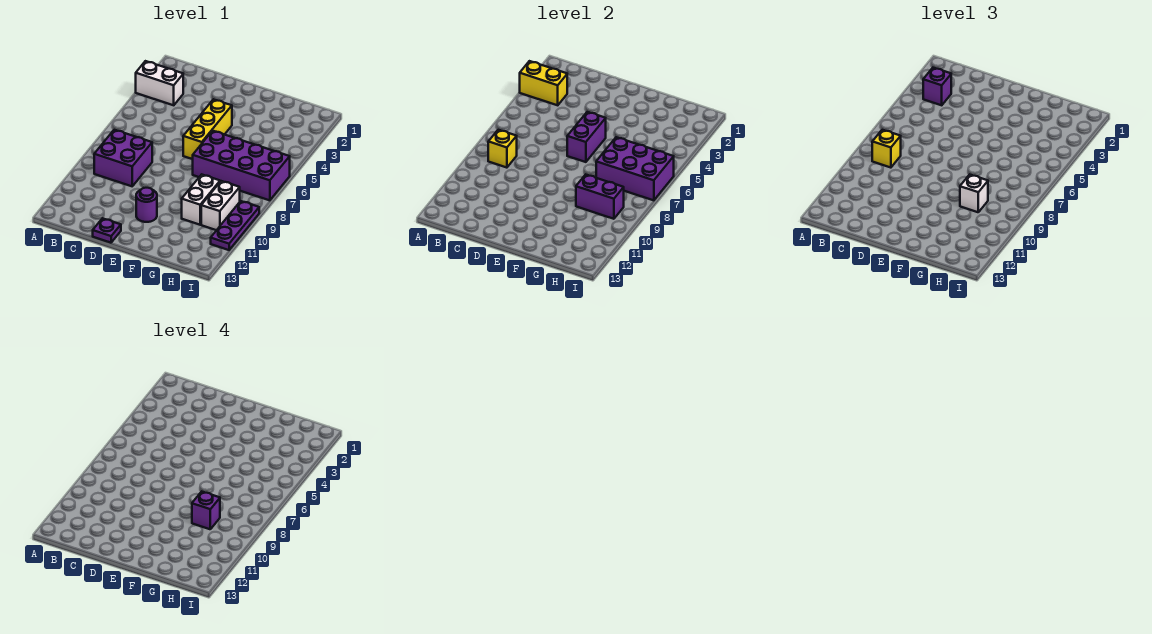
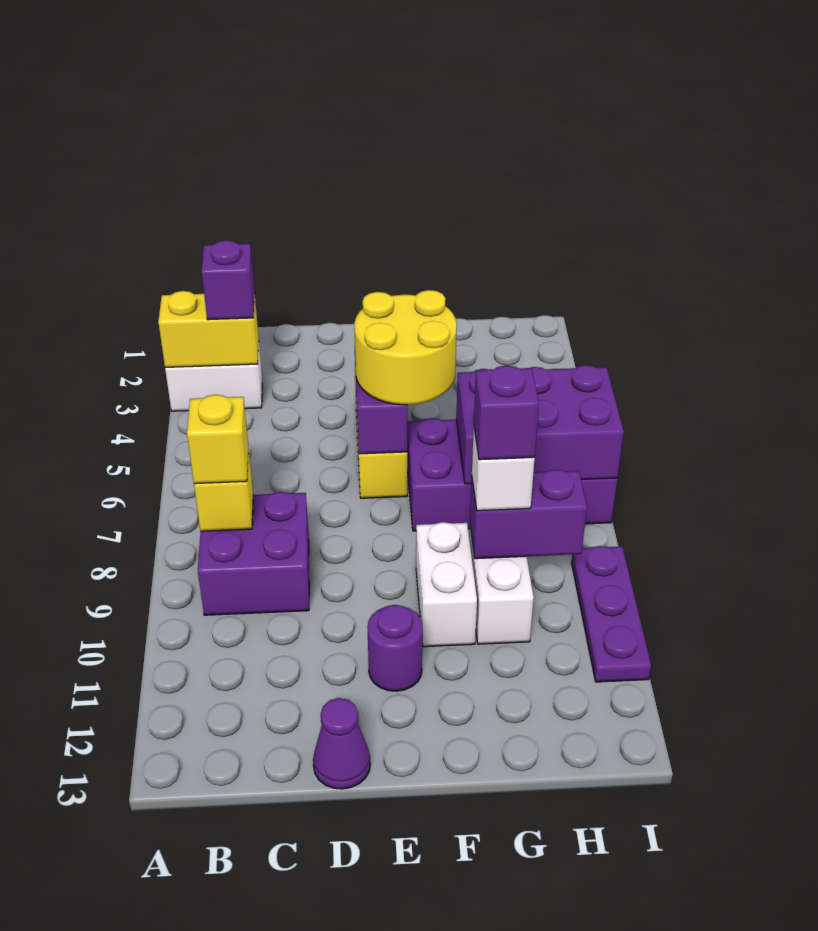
purple plate D13 level 1 -> purple cone D13 level 1
none -> yellow round brick E5:F6 level 3
white brick H9:H10 level 1 -> white brick F9:F10 level 1

